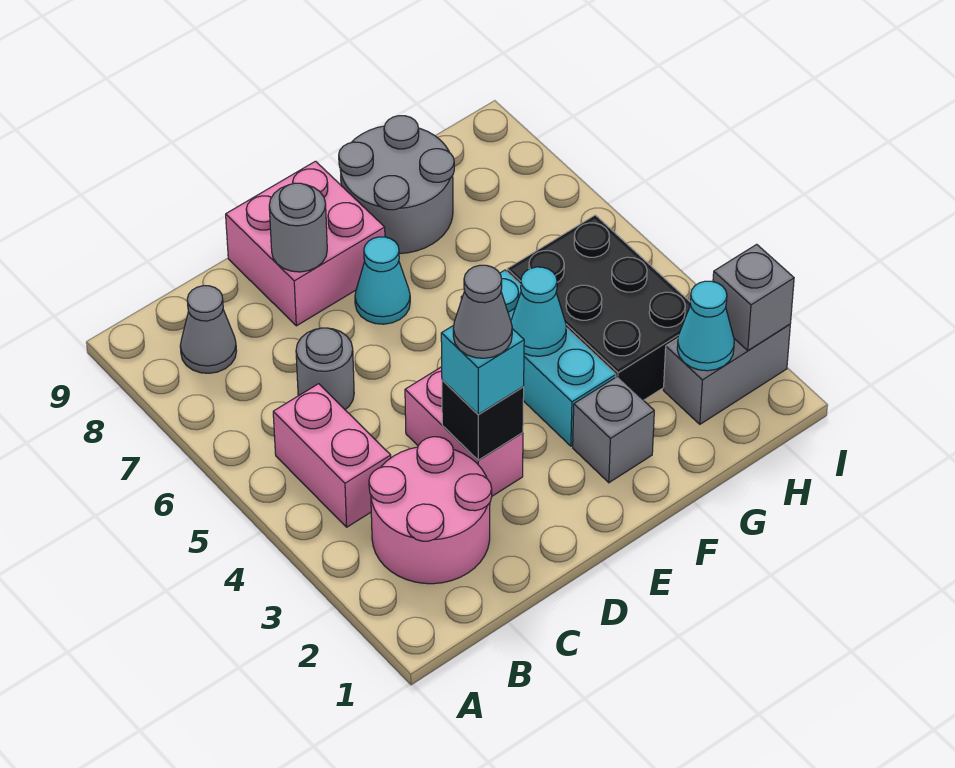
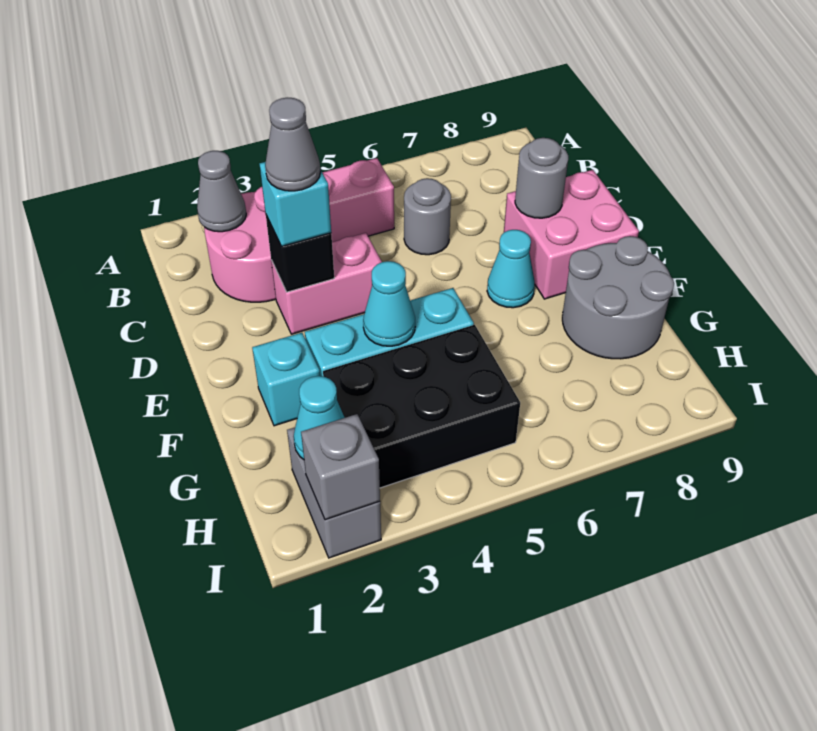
grey cone B8 level 1 -> grey cone B2 level 2
grey brick F2 level 1 -> cyan brick F2 level 1

